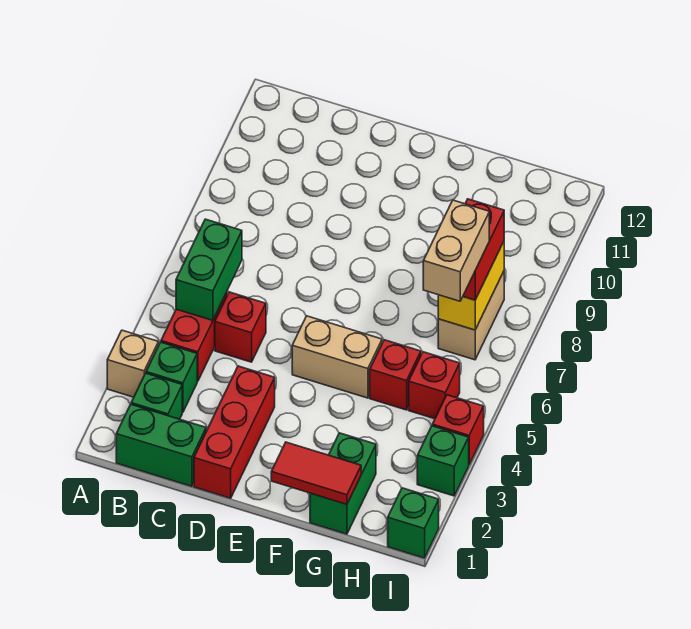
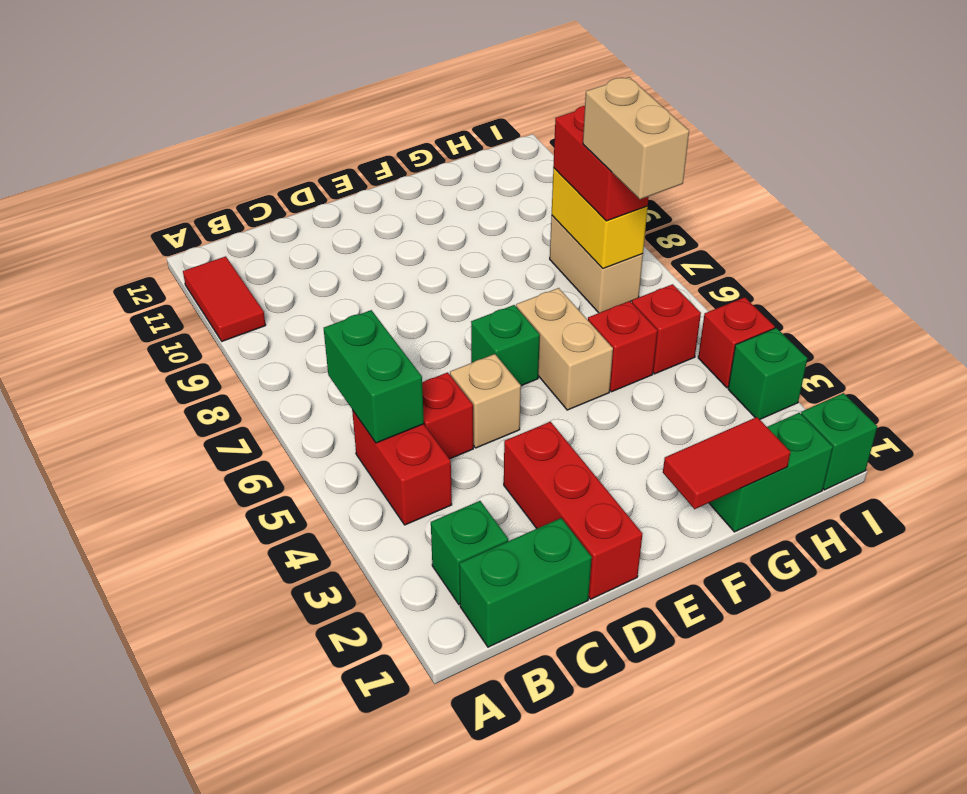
tan brick A3 level 1 -> tan brick D5 level 1
none -> red tile A10:A11 level 1
green brick B3 level 1 -> green brick E6 level 1
tan brick E5:F5 level 1 -> tan brick F5:F6 level 1
green brick G1:G2 level 1 -> green brick G1:H1 level 1

